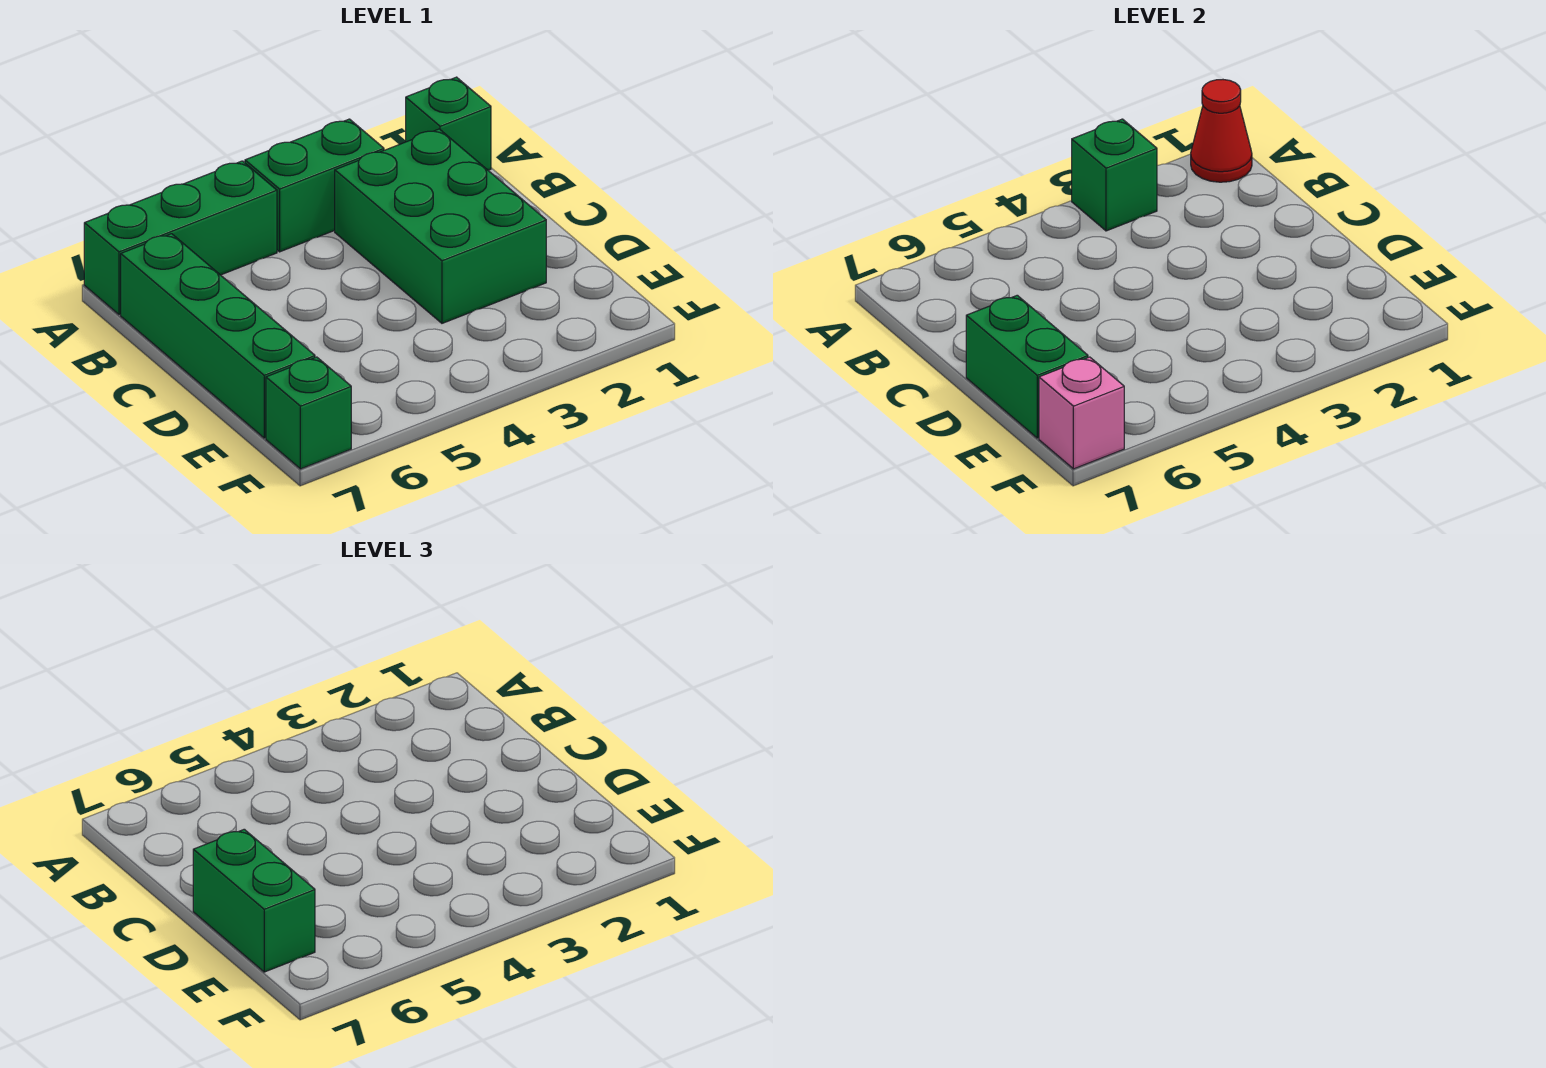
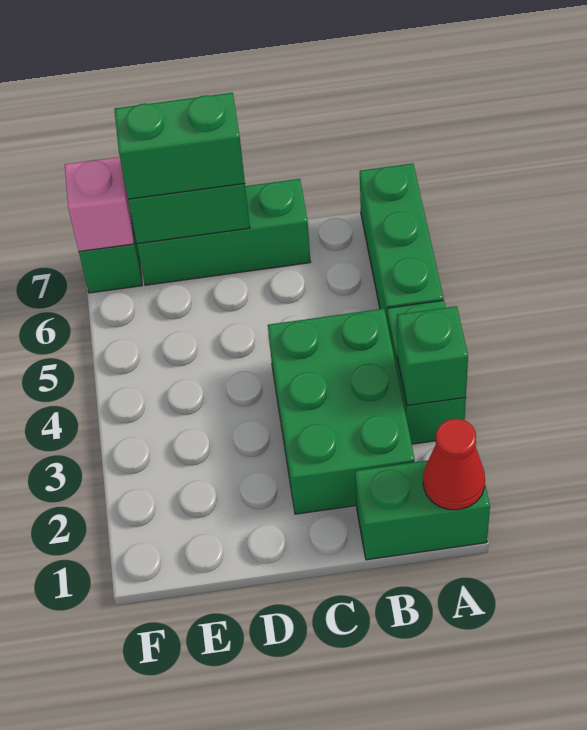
green brick A1 level 1 -> green brick A1:B1 level 1
green brick B2:D3 level 1 -> green brick B2:C4 level 1
green brick B7:E7 level 1 -> green brick C7:E7 level 1

